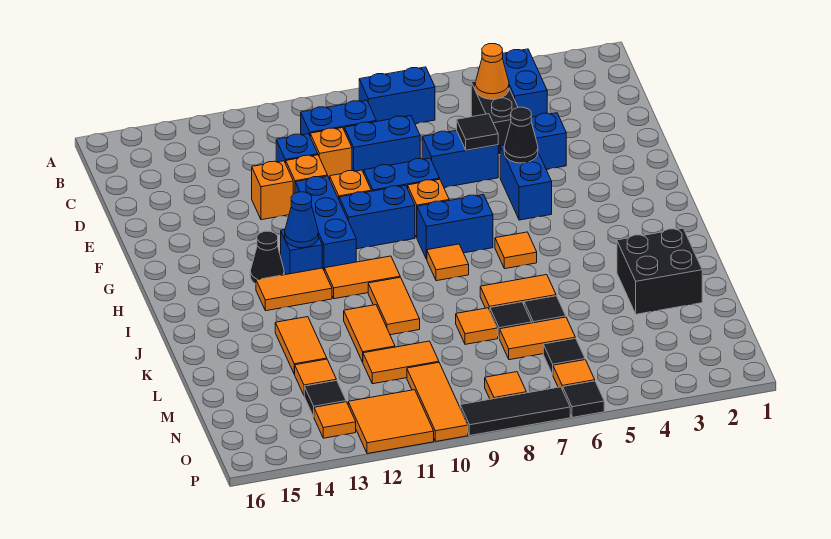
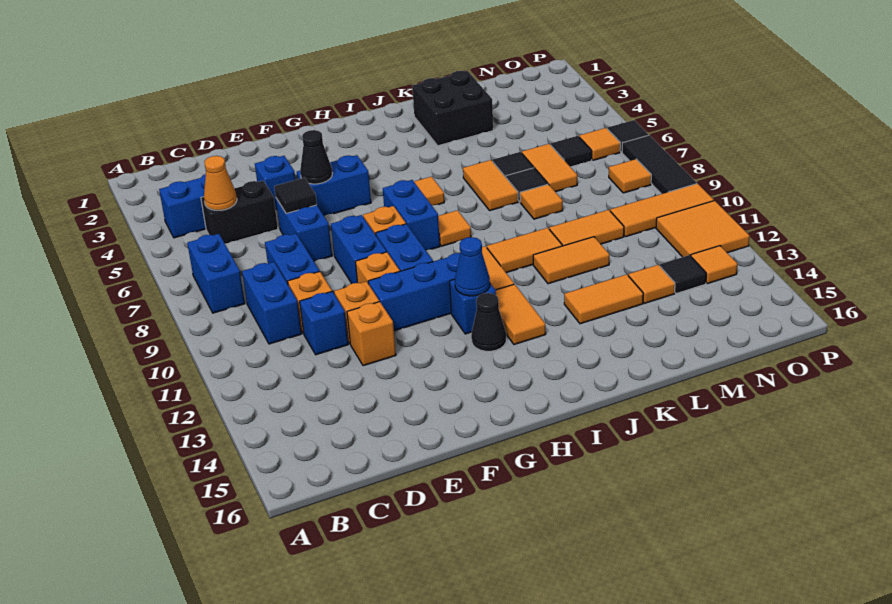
orange tile M10:M11 level 1 -> orange tile L10:M10 level 1

